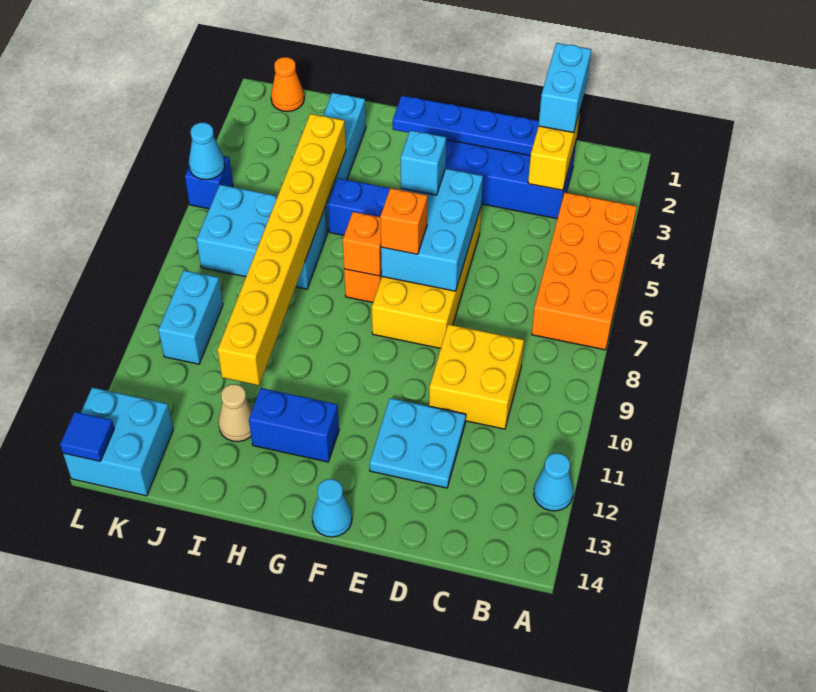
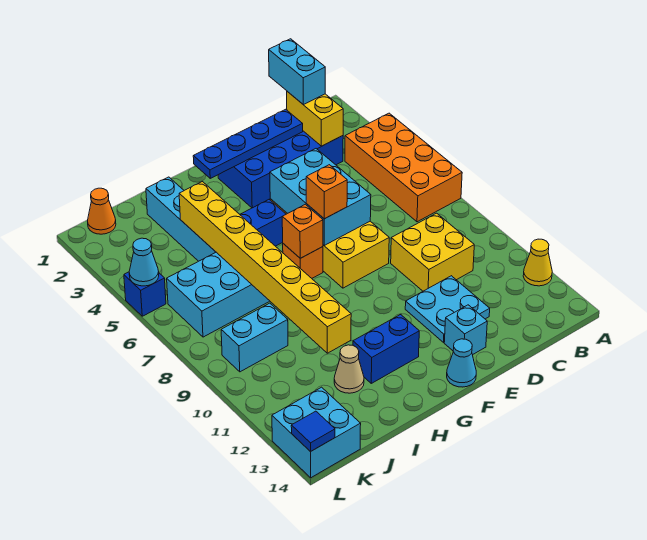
cyan cone A12 level 1 -> yellow cone A12 level 1
cyan brick F5 level 3 -> cyan brick E13 level 1
cyan brick K9:K10 level 1 -> cyan brick J9:K9 level 1

